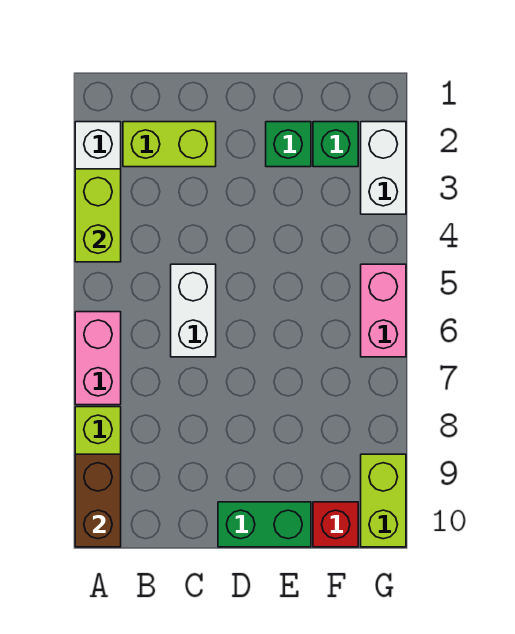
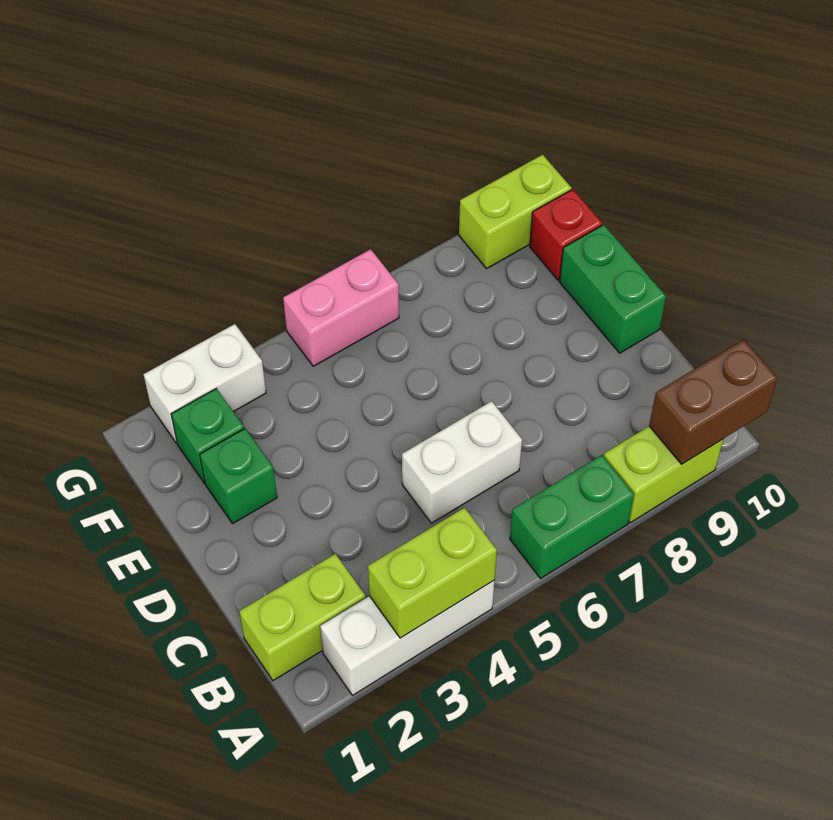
pink brick A6:A7 level 1 -> green brick A6:A7 level 1
lime brick B2:C2 level 1 -> lime brick B1:B2 level 1

